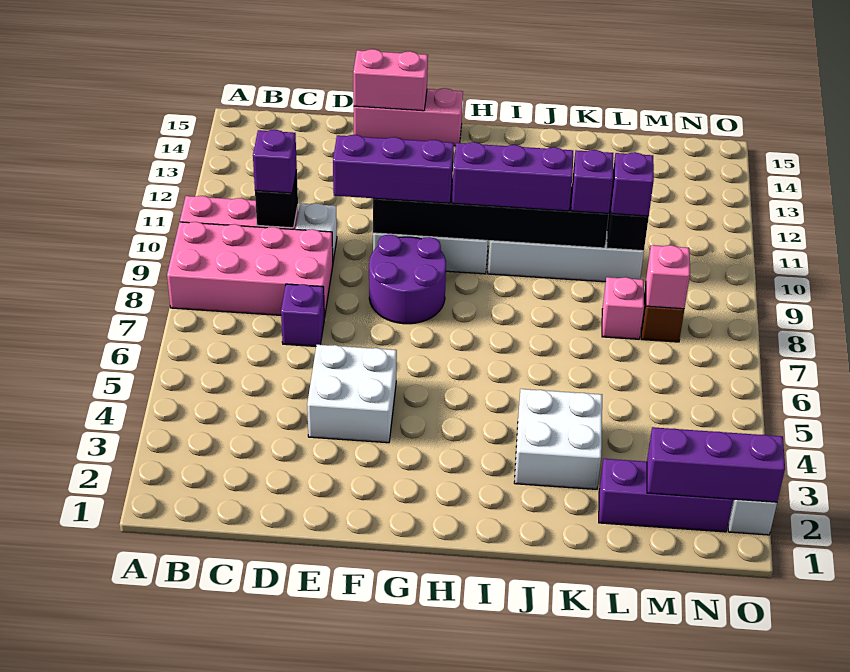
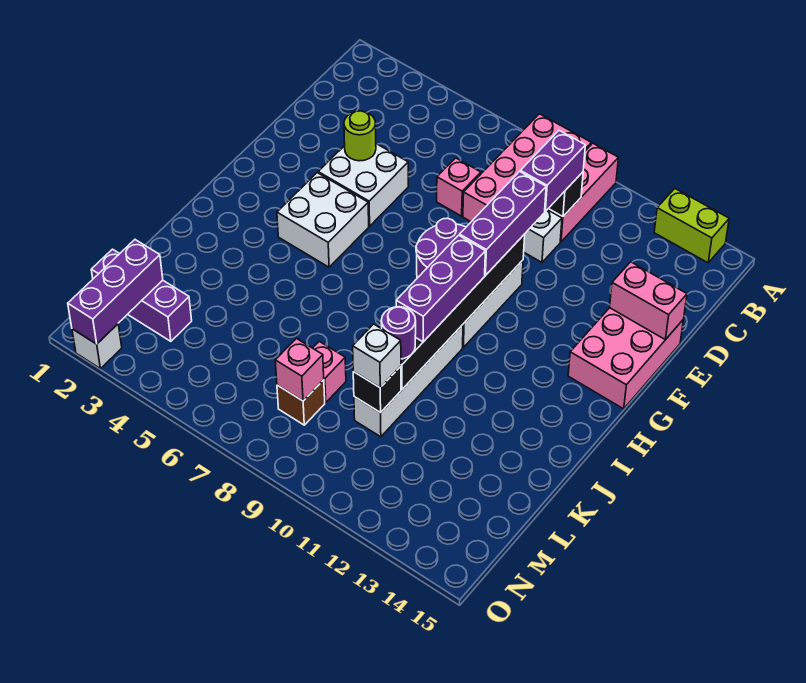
none -> lime brick A13:A14 level 1
purple brick C10 level 3 -> purple brick C10:D10 level 3
purple brick D7 level 1 -> pink brick D7 level 1
none -> lime round brick E4 level 2
pink brick E15:G15 level 1 -> pink brick E14:G15 level 1
pink brick E15:F15 level 2 -> pink brick E14:E15 level 2
white brick J3:K4 level 1 -> white brick G4:H5 level 1
purple brick K10 level 3 -> purple round brick K10 level 3
purple brick L2:N2 level 1 -> purple brick M1:M3 level 1
purple brick L10 level 3 -> white brick L10 level 3

